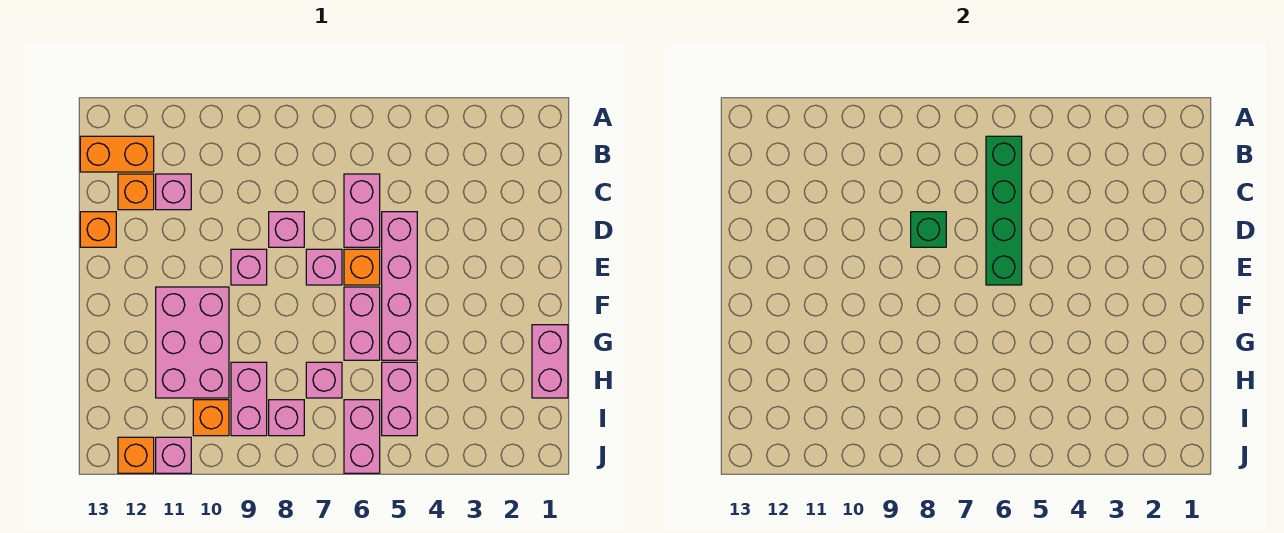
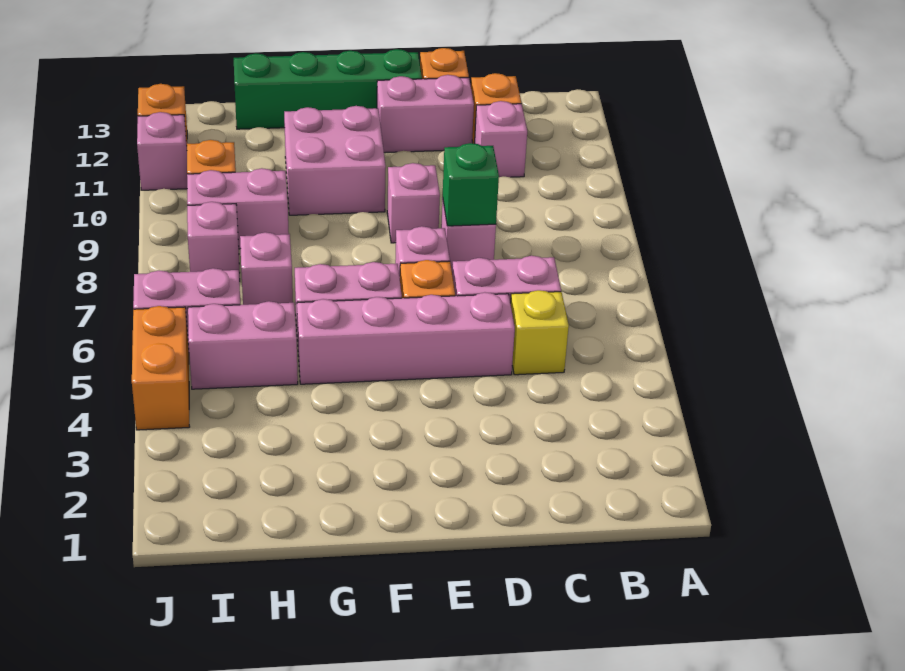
green brick B6:E6 level 2 -> green brick E13:H13 level 1
orange brick B12:B13 level 1 -> orange brick J4:J5 level 1
none -> yellow brick C5 level 1
pink brick F10:H11 level 1 -> pink brick F10:G11 level 1
pink brick G1:H1 level 1 -> pink brick D12:E12 level 1

